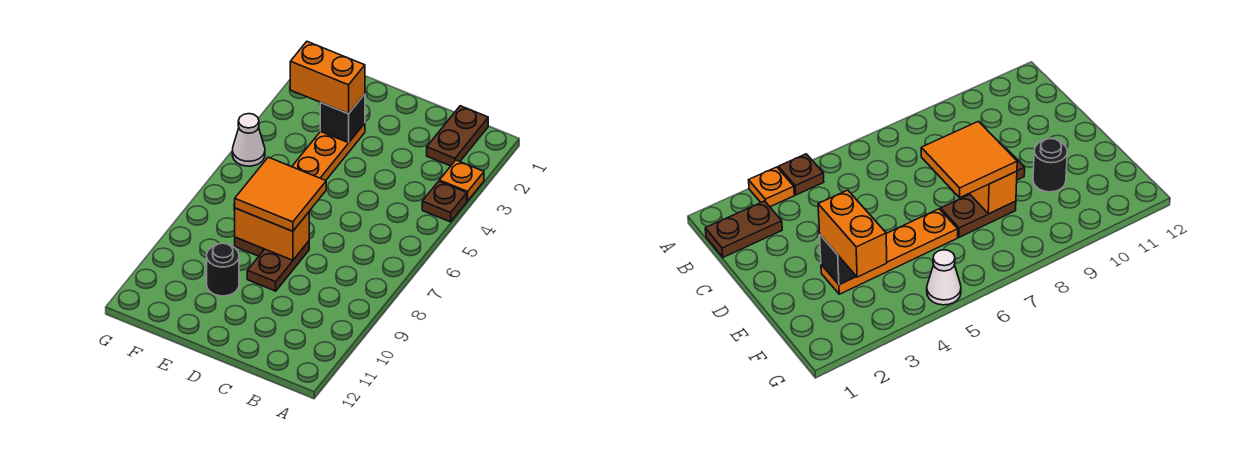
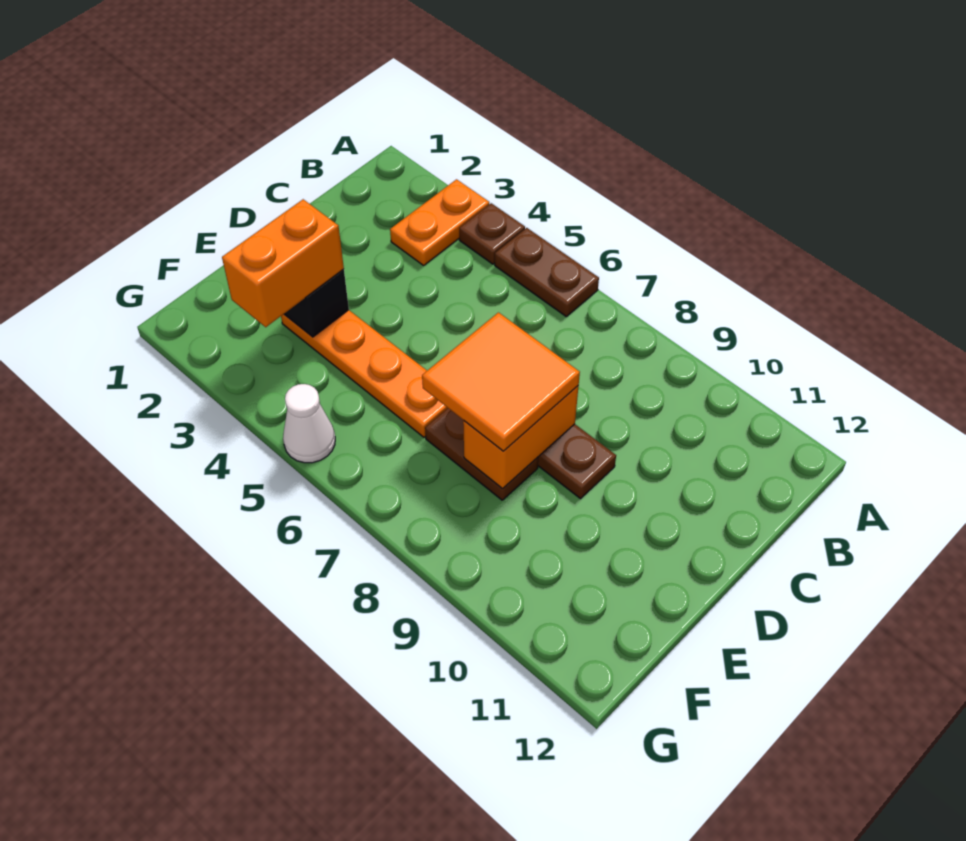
orange plate A3 level 1 -> orange plate A3:B3 level 1
brown plate B1:B2 level 1 -> brown plate A5:A6 level 1
black round brick E10 level 1 -> none

